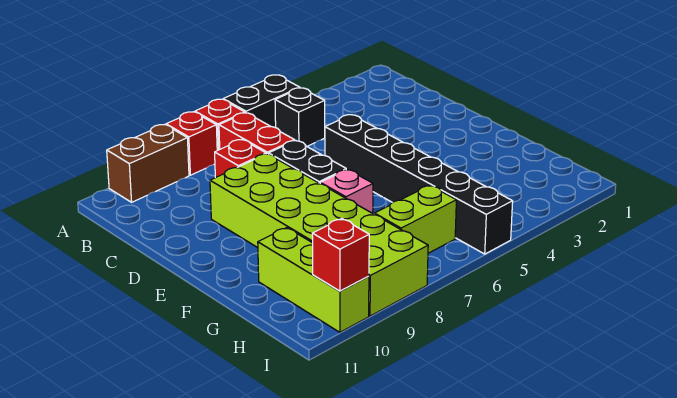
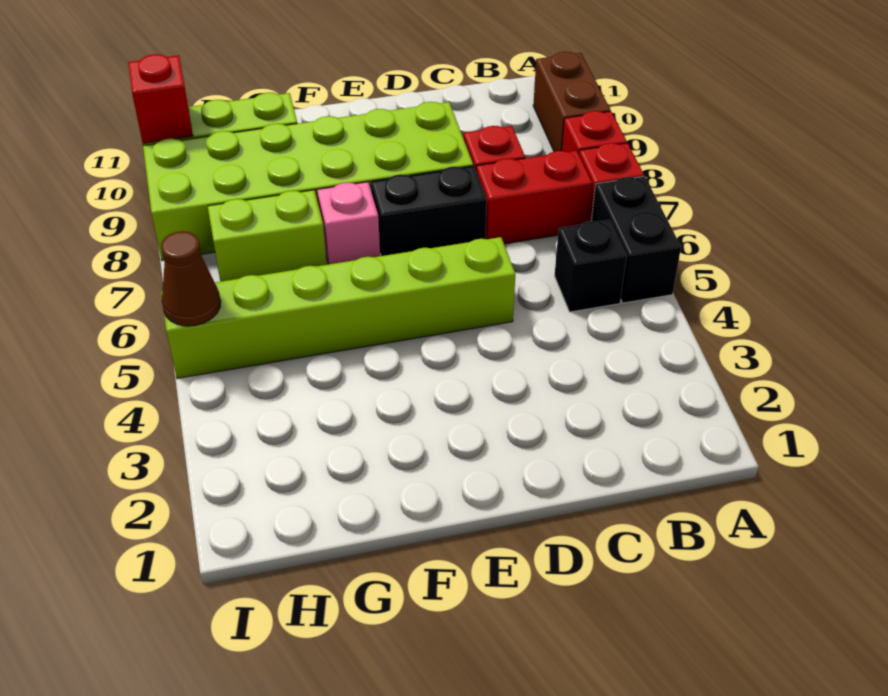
black brick D5:I5 level 1 -> lime brick D5:I5 level 1
lime brick H6:H7 level 1 -> lime brick G7:H7 level 1
none -> brown cone I5 level 2

